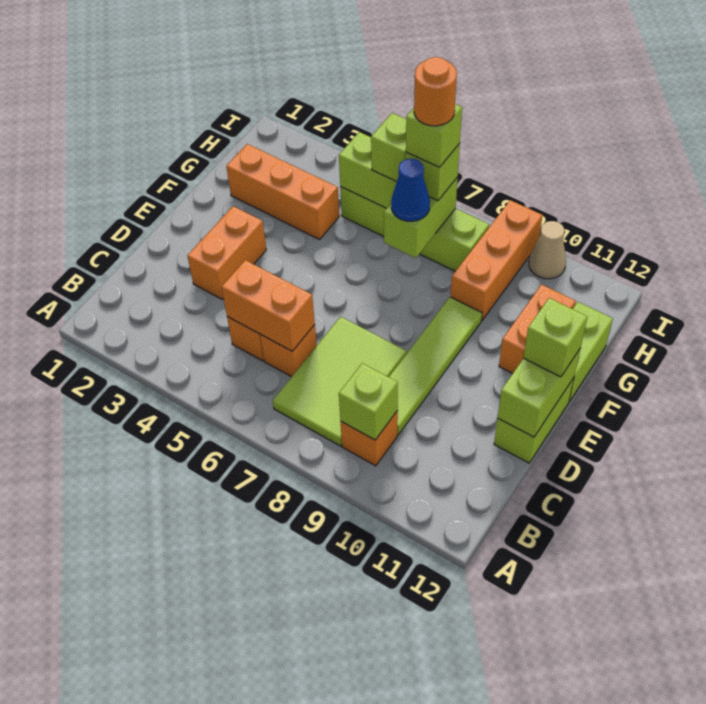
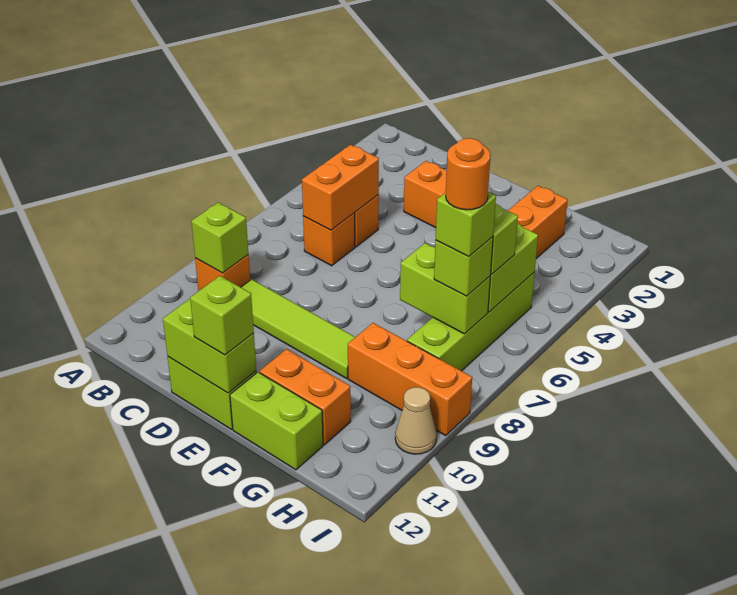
lime tile B7:D8 level 1 -> none
blue cone G7 level 3 -> none

